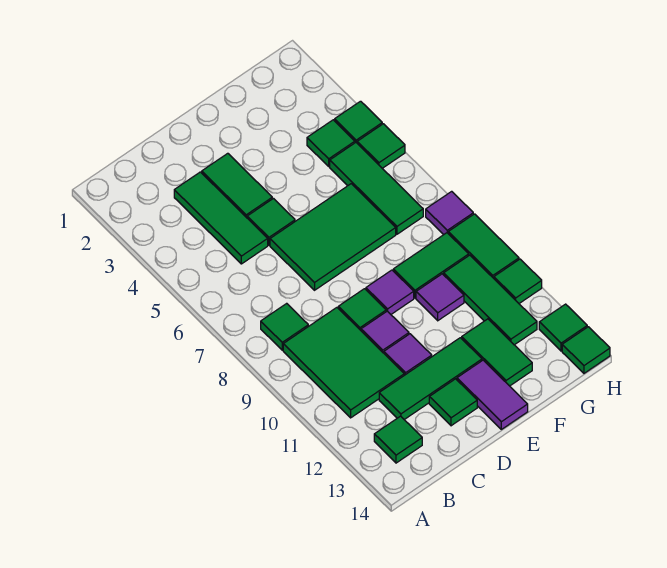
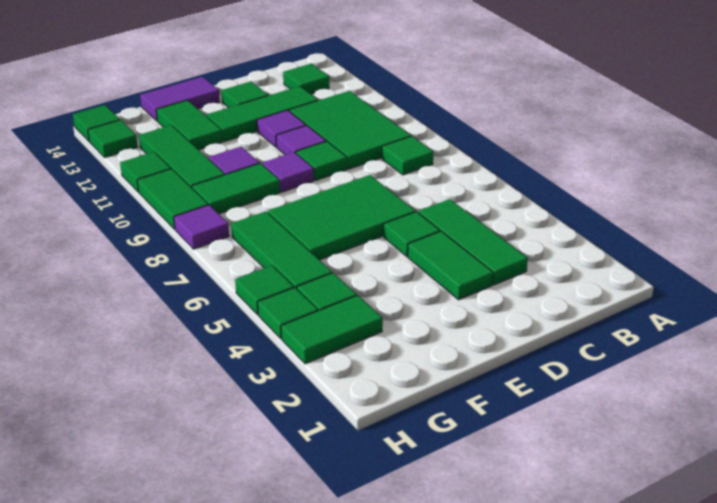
purple tile E13:E14 level 1 -> purple tile E14:F14 level 1
none -> green tile G3:H3 level 1

